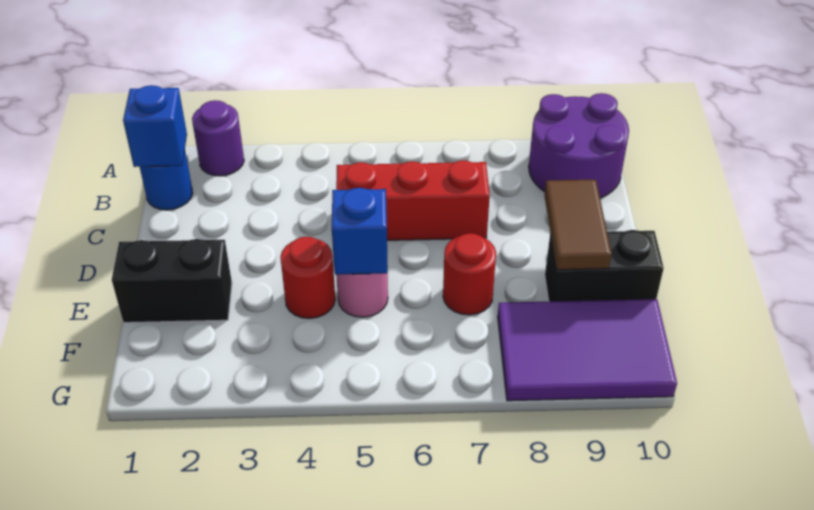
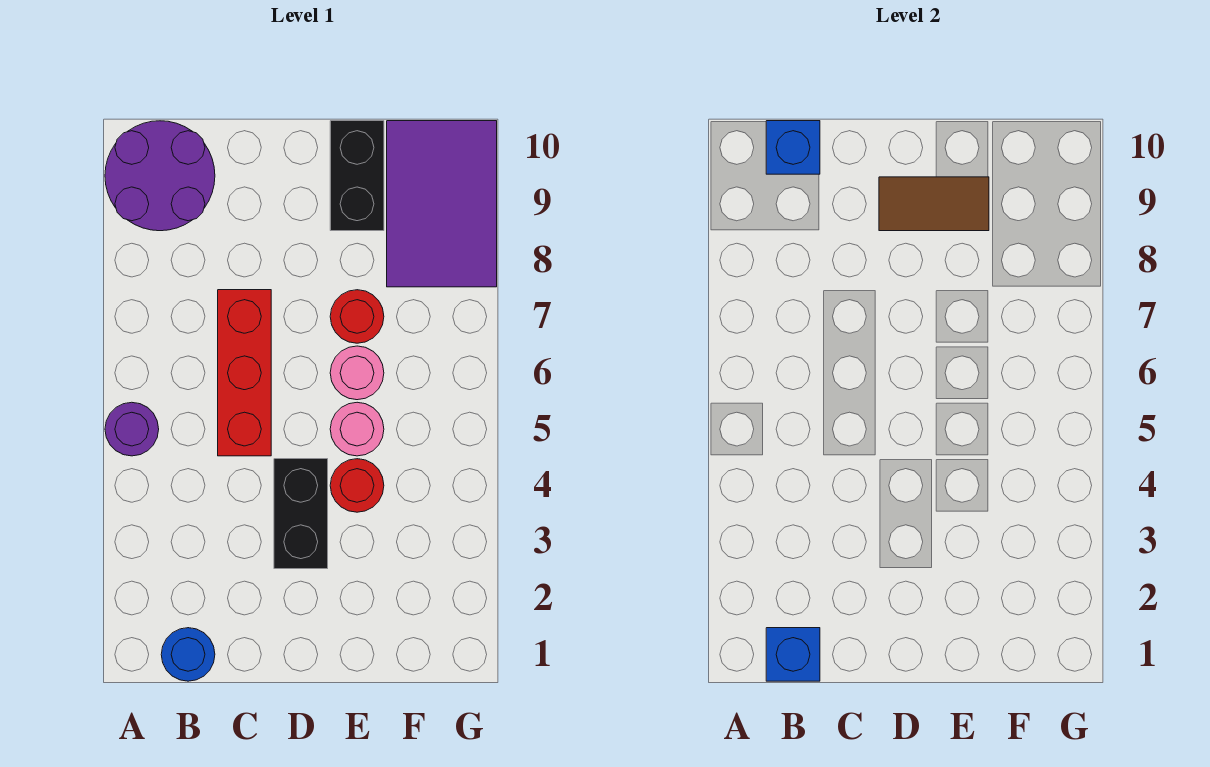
purple round brick A2 level 1 -> purple round brick A5 level 1
black brick E1:E2 level 1 -> black brick D3:D4 level 1
blue brick E5 level 2 -> blue brick B10 level 2
none -> pink round brick E6 level 1

